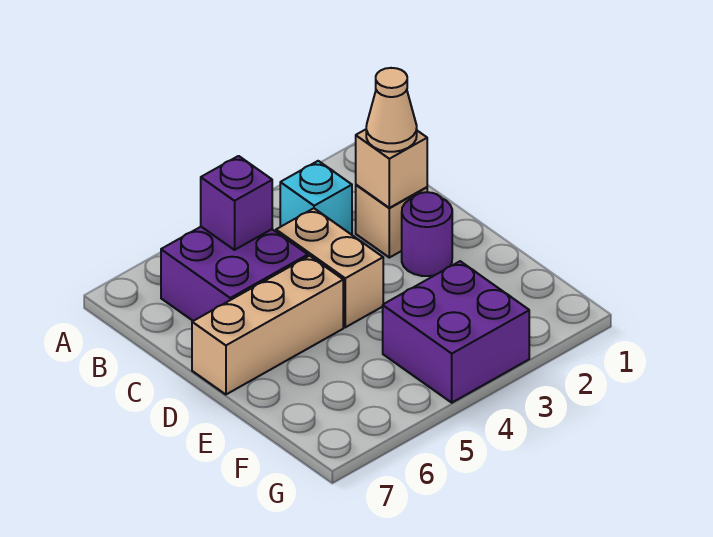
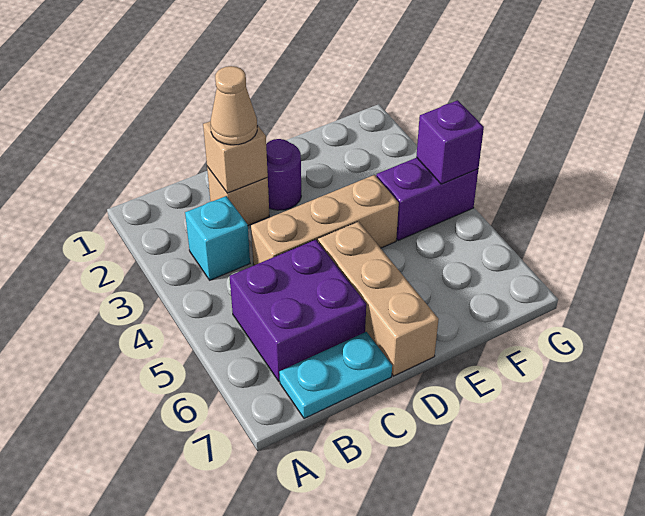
purple brick B5 level 2 -> purple brick G4 level 2
none -> cyan plate B7:C7 level 1
tan brick C4:D4 level 1 -> tan brick C4:E4 level 1
purple brick F3:G4 level 1 -> purple brick F4:G4 level 1

